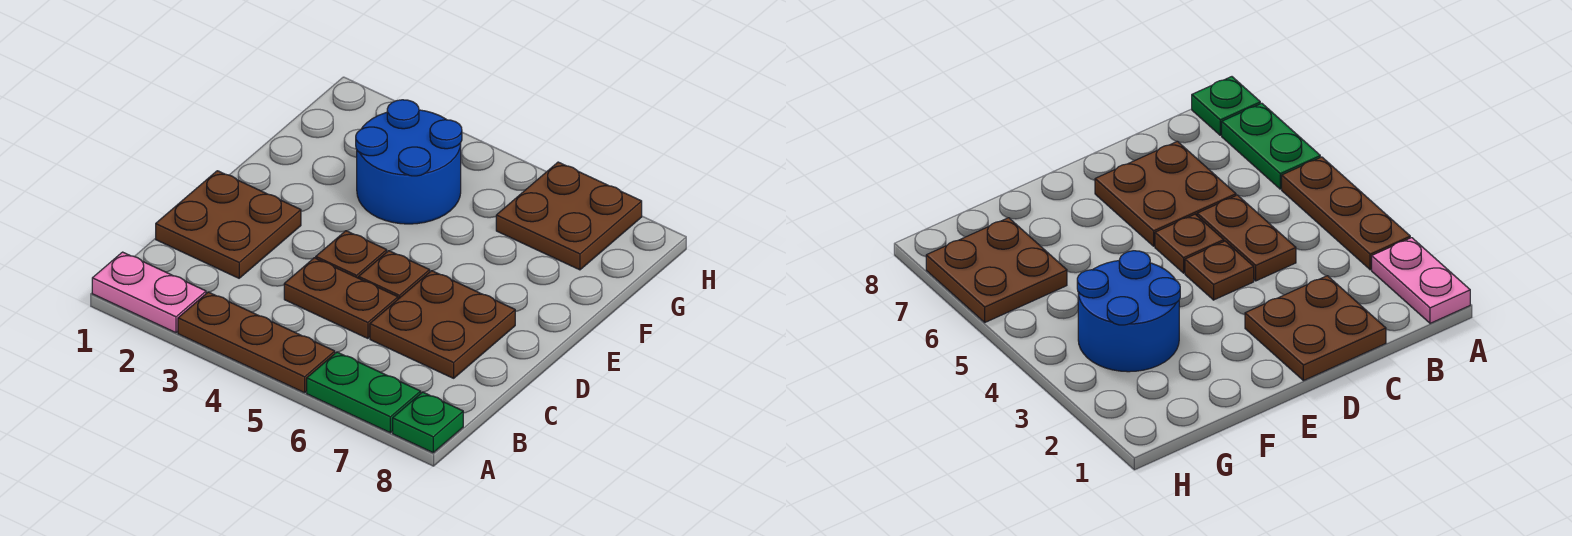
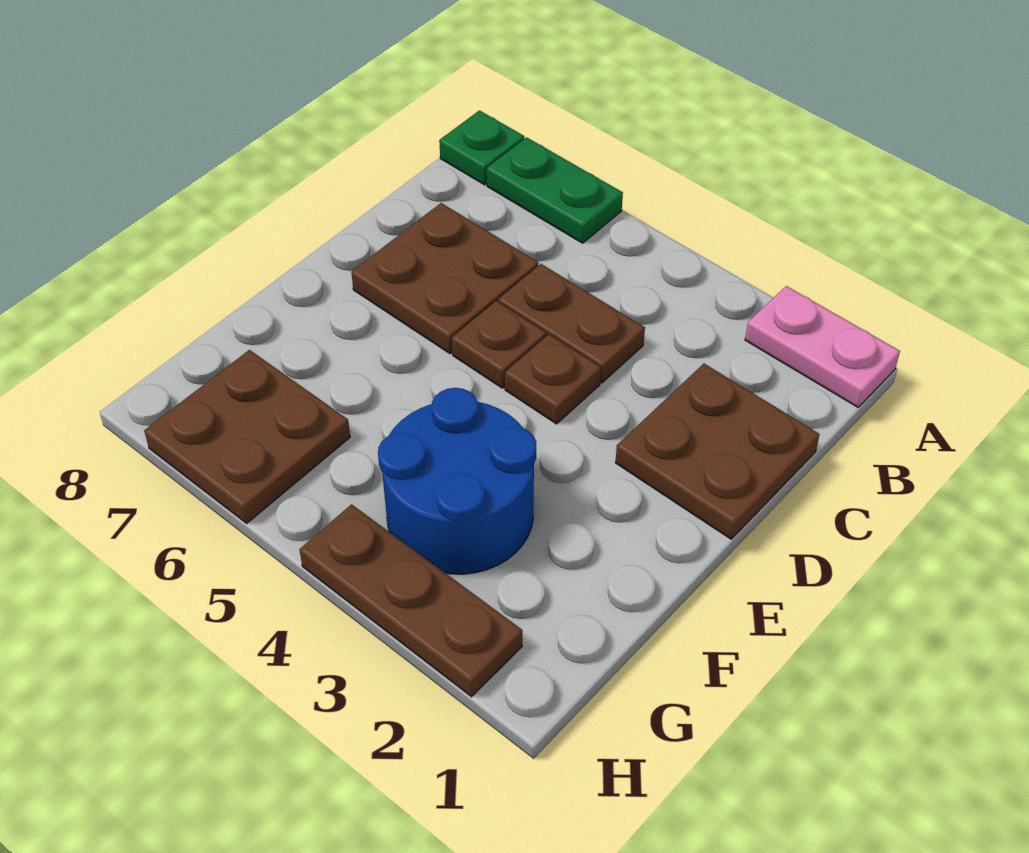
brown plate A3:A5 level 1 -> brown plate H2:H4 level 1

